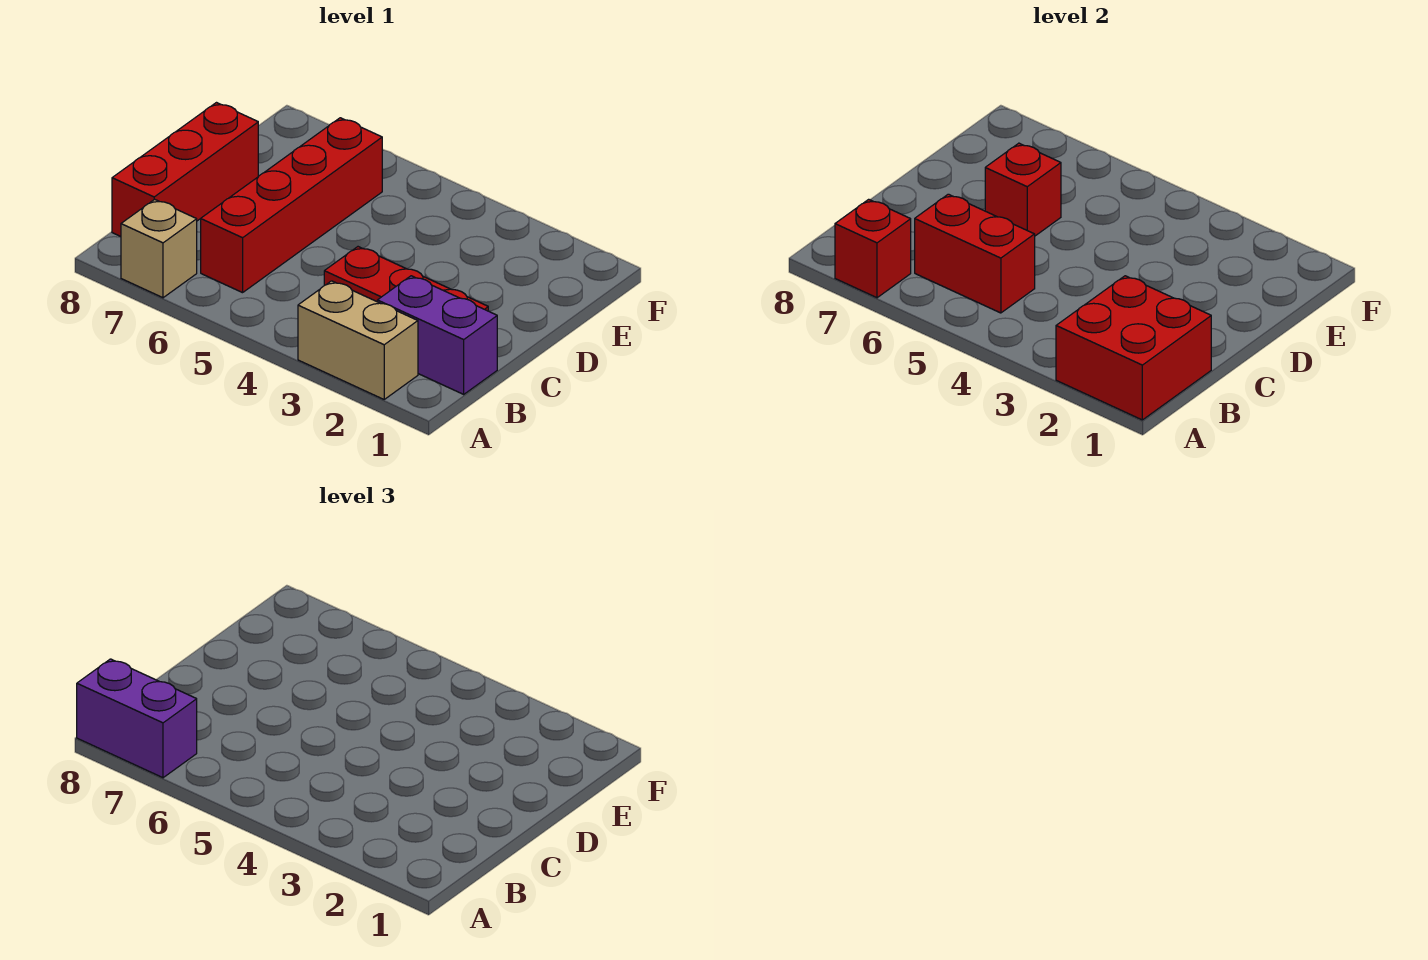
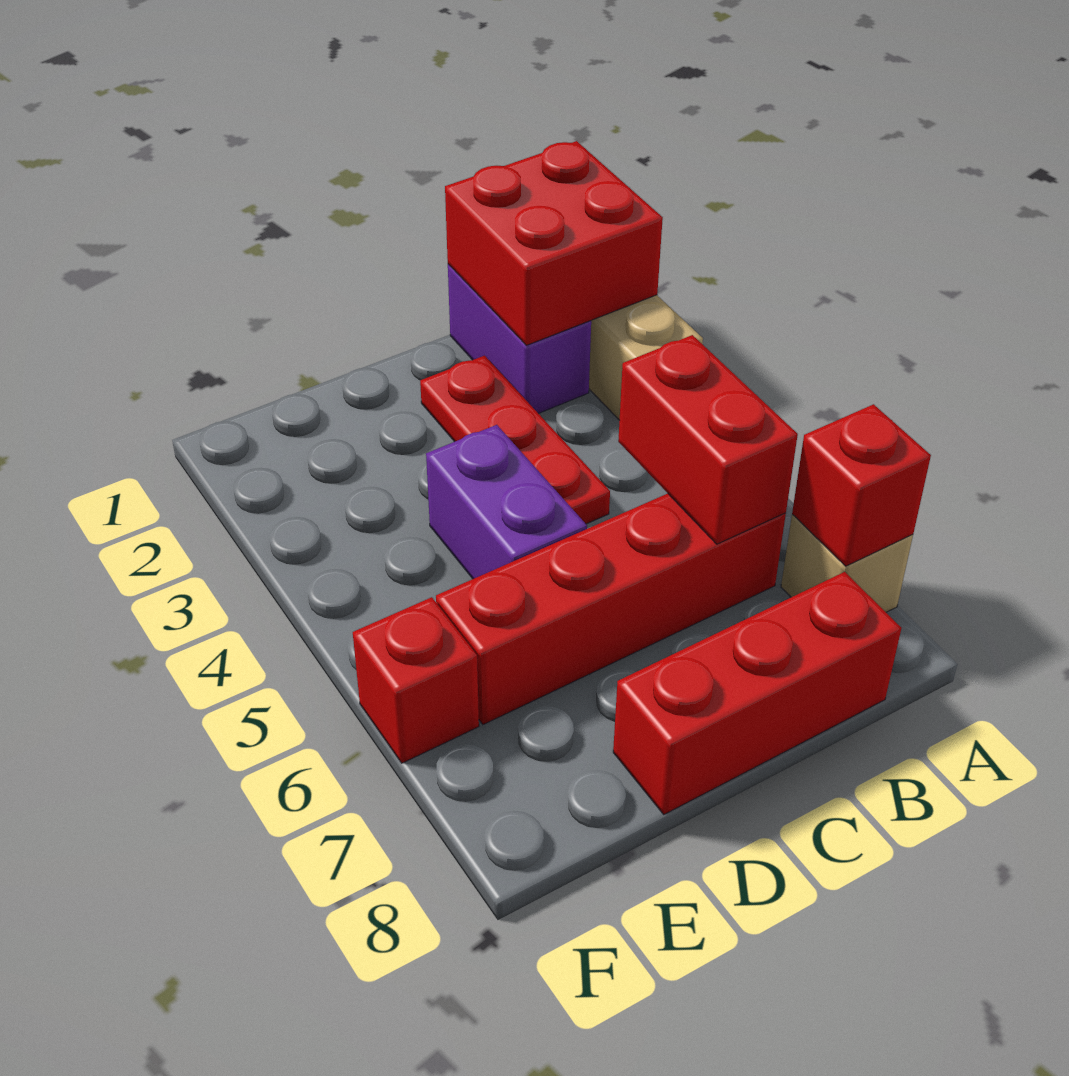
purple brick A7:A8 level 3 -> purple brick D4:D5 level 1
red brick D6 level 2 -> red brick F6 level 1

